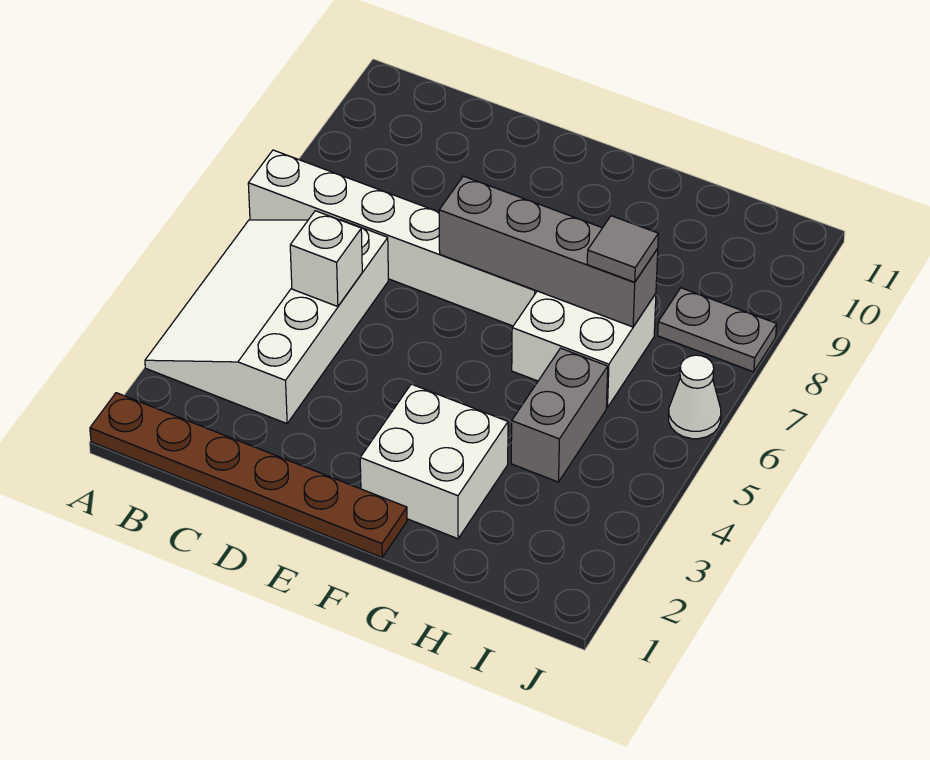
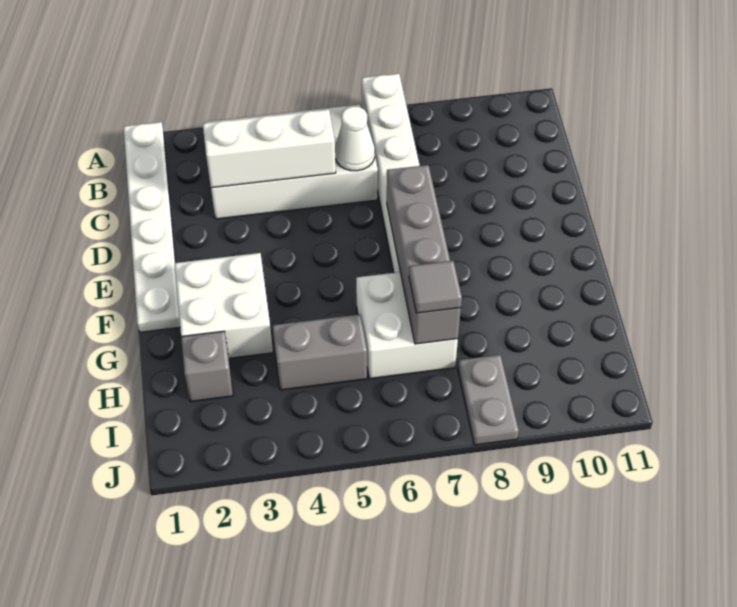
brown plate A1:F1 level 1 -> white plate A1:F1 level 1
white brick C5 level 2 -> white brick C3:C5 level 2
none -> grey brick H2 level 1
white cone J6 level 1 -> white cone C6 level 2

